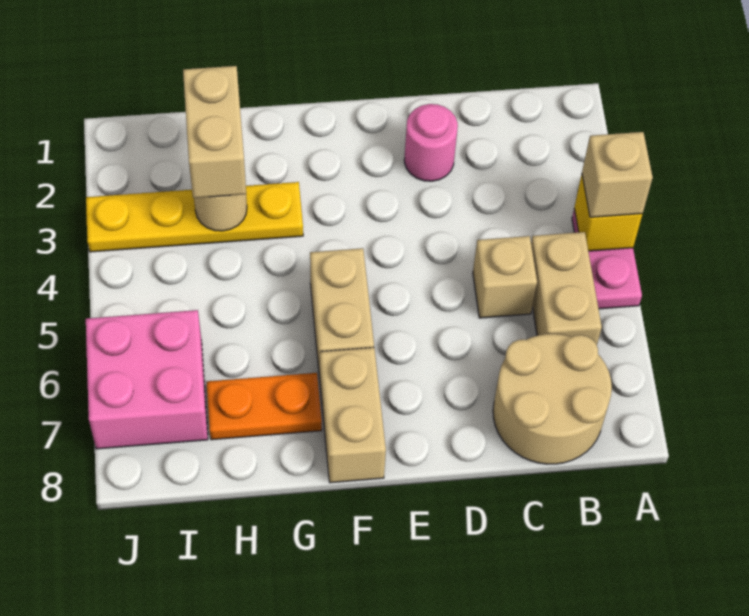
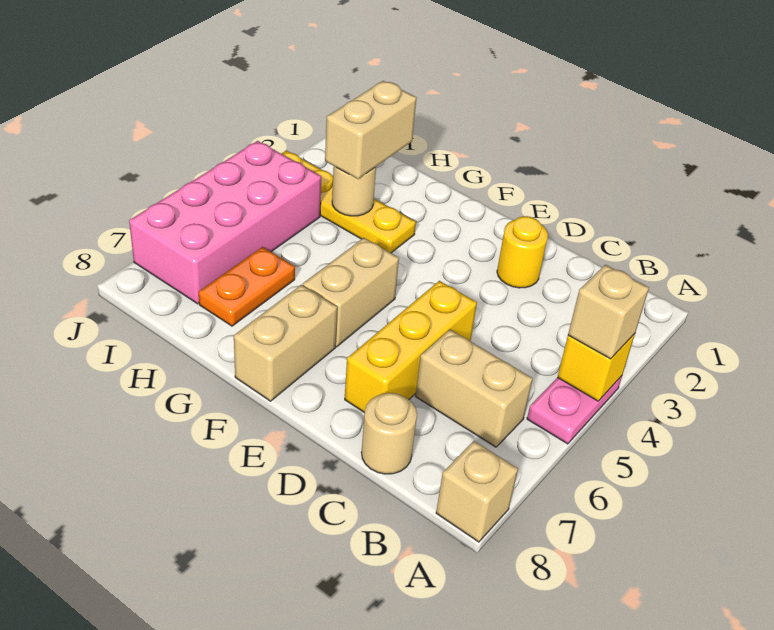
tan brick B5:B6 level 1 -> tan brick B6:C6 level 1
tan round brick B7:C8 level 1 -> tan round brick C8 level 1
tan brick C5 level 1 -> tan brick A8 level 1
pink round brick D2 level 1 -> yellow round brick D2 level 1
none -> yellow brick D5:D7 level 1
orange plate G7:H7 level 1 -> orange plate H6:H7 level 1
pink brick I6:J7 level 1 -> pink brick I4:J7 level 1

